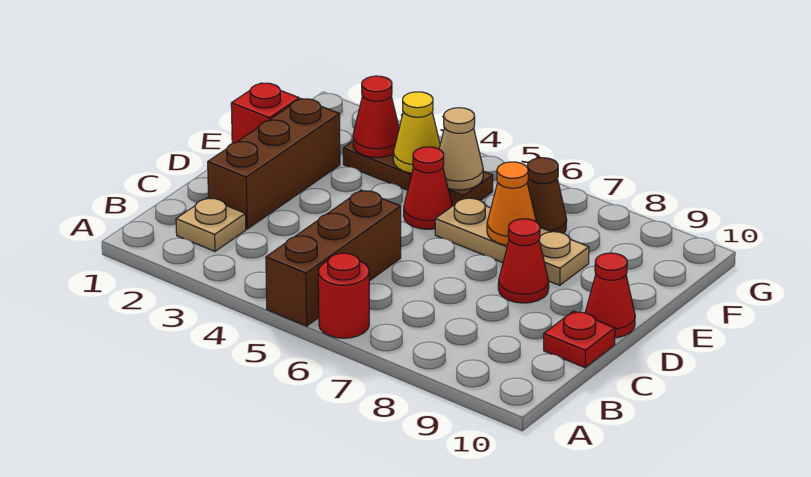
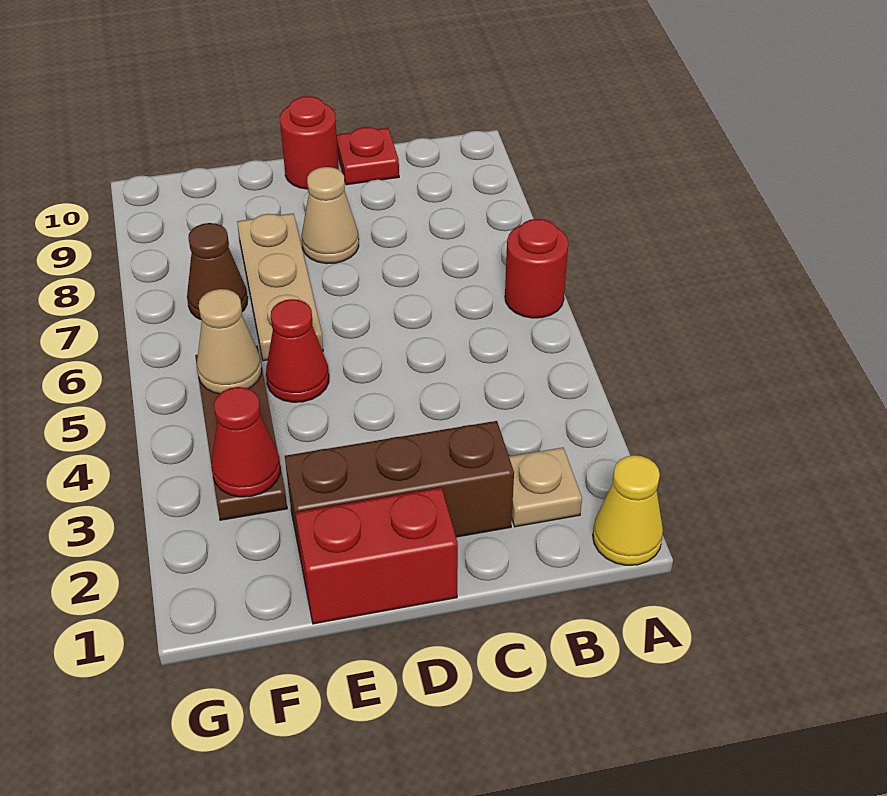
brown brick A5:C5 level 1 -> none
red cone D8 level 1 -> tan cone D8 level 1
red cone D10 level 1 -> red round brick D10 level 1
red brick E1 level 1 -> red brick D1:E1 level 1
orange cone E7 level 2 -> none
yellow cone F4 level 2 -> yellow cone A1 level 1

